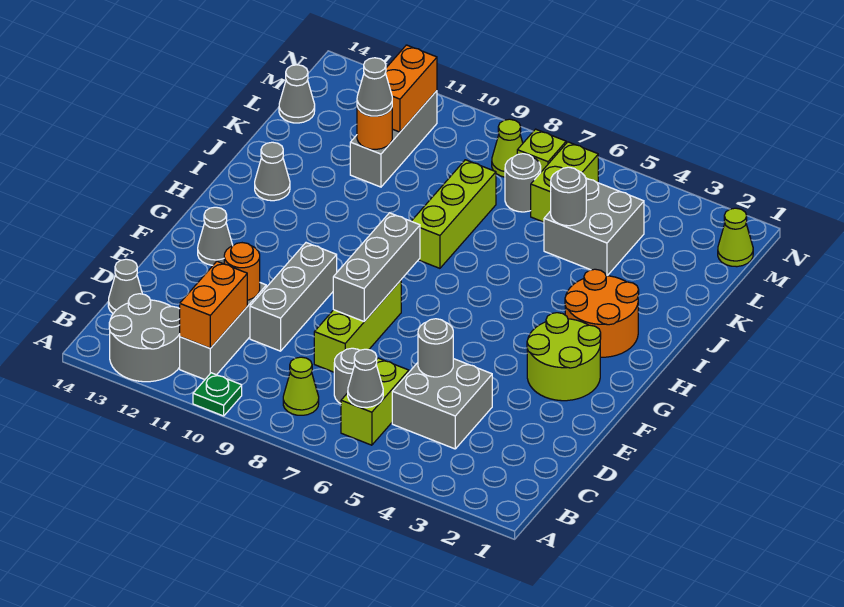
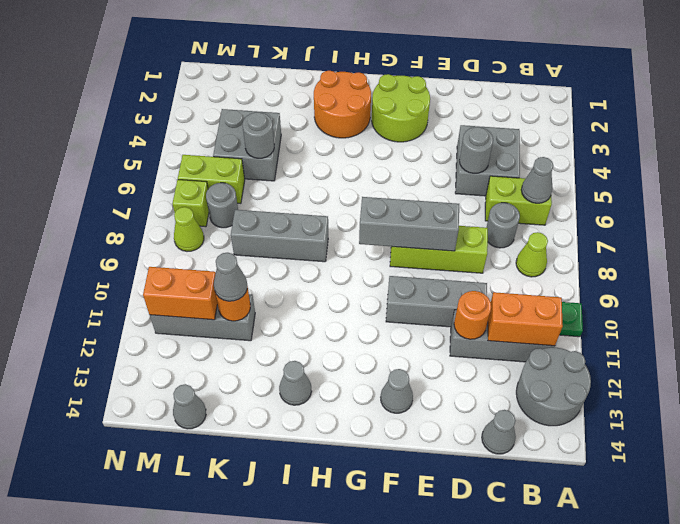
lime brick I8:K8 level 1 -> grey brick I8:K8 level 1
lime cone M1 level 1 -> none

